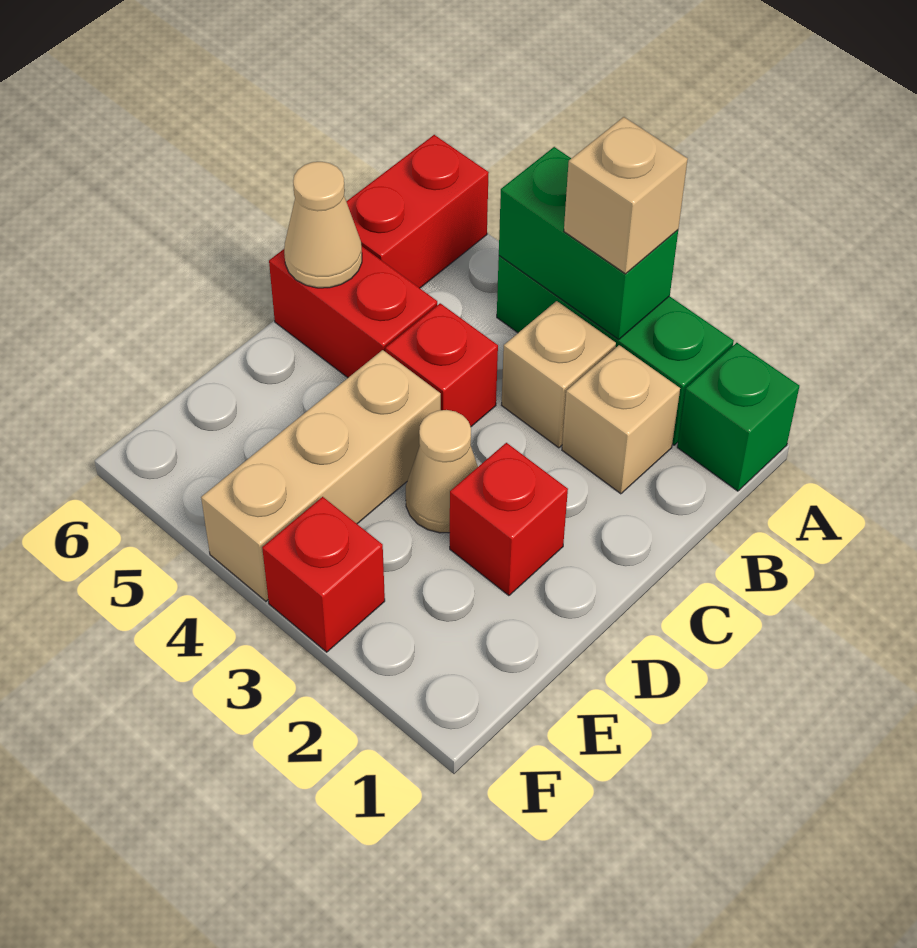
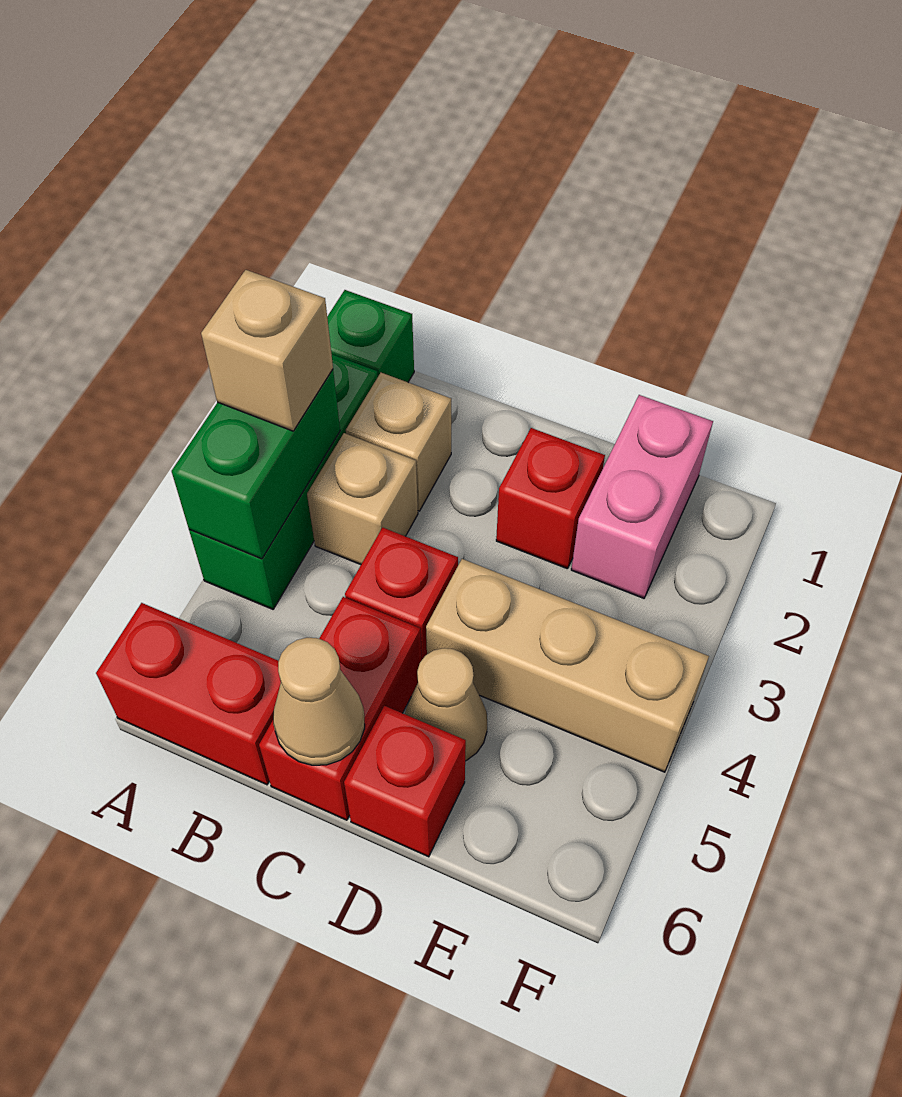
tan cone D3 level 1 -> tan cone D5 level 1
none -> pink brick E1:E2 level 1
red brick F3 level 1 -> red brick D6 level 1

